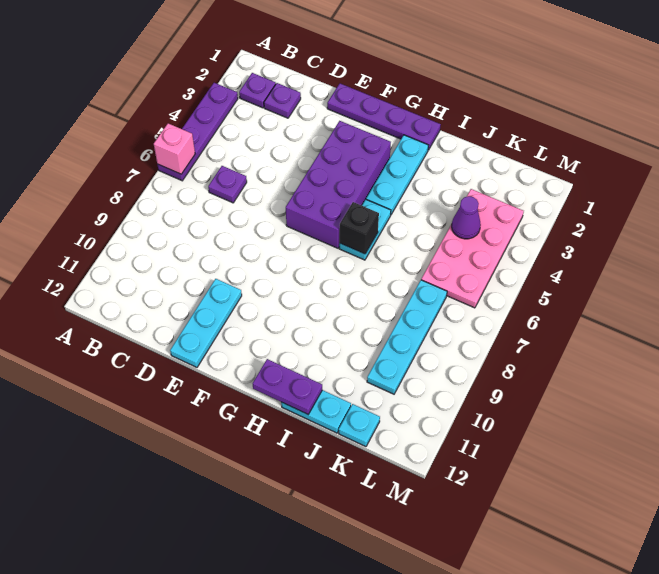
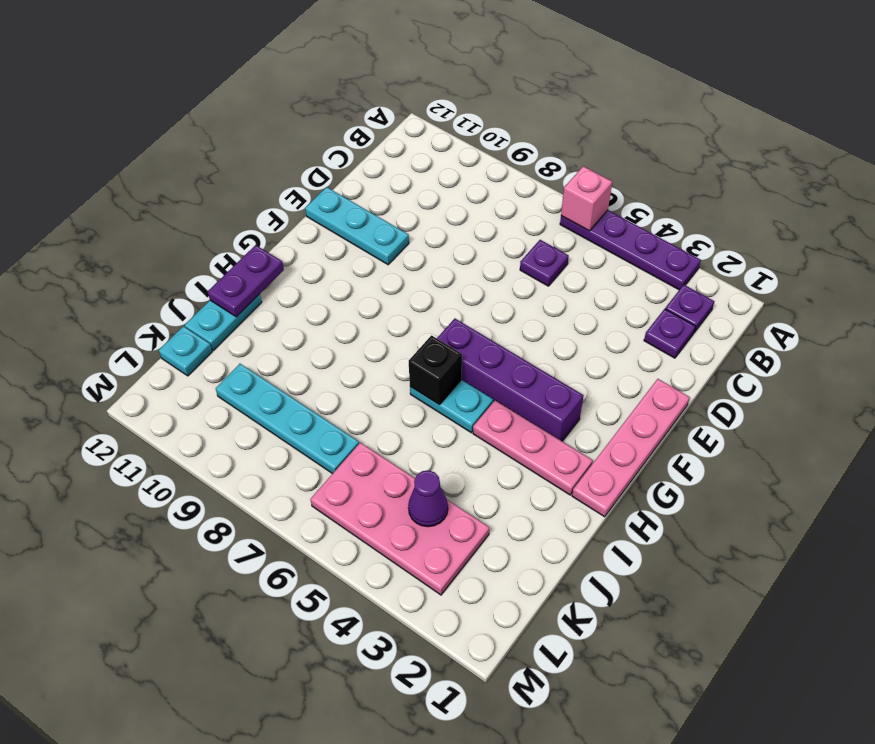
purple plate E1:H1 level 1 -> pink plate E1:H1 level 1
purple brick F3:G6 level 1 -> purple brick G3:G6 level 1
cyan plate H2:H4 level 1 -> pink plate H2:H4 level 1

